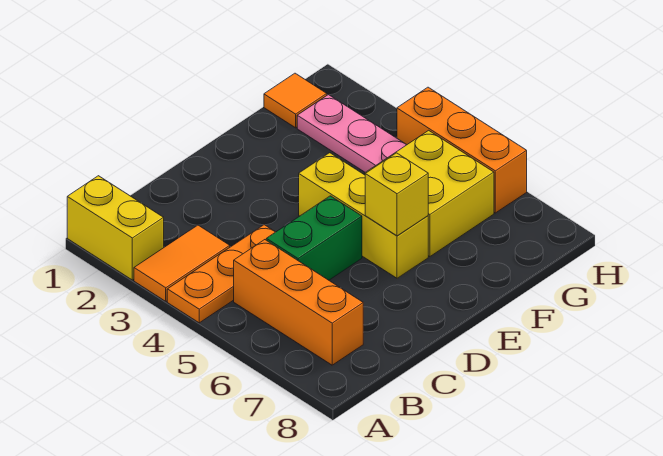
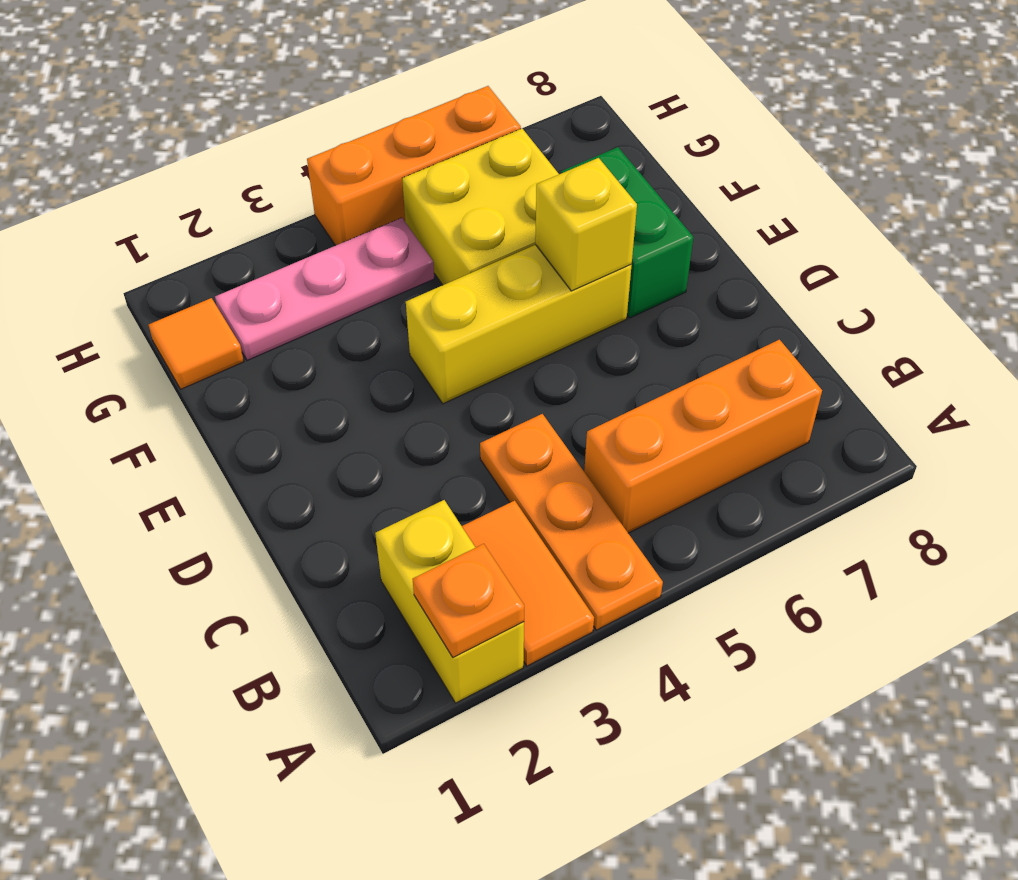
yellow brick A1:A2 level 1 -> yellow brick A2:B2 level 1
none -> orange plate A2 level 2
green brick C5:D5 level 1 -> green brick E7:F7 level 1

